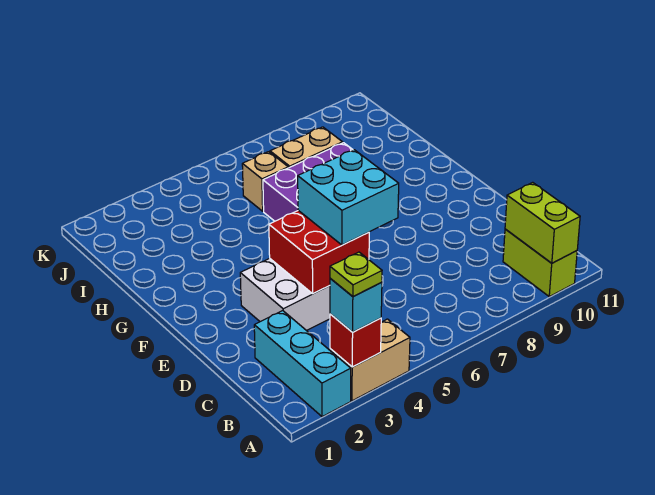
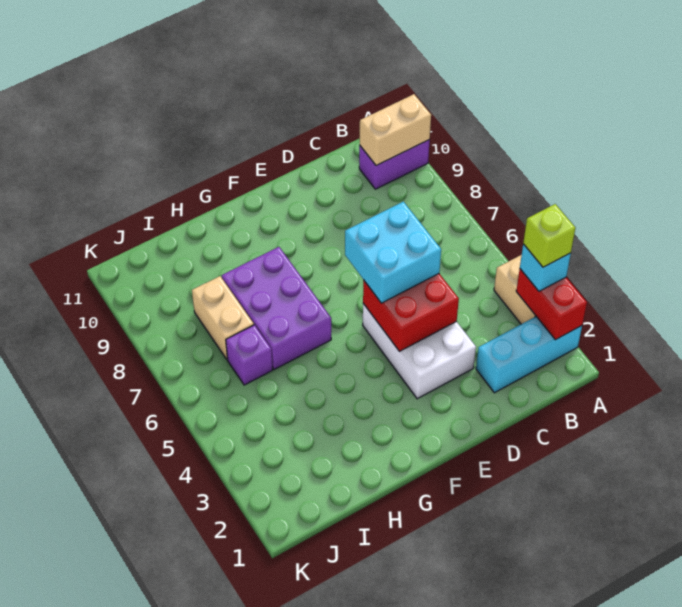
red brick A3 level 2 -> red brick A2:A3 level 2
lime plate A3 level 4 -> lime brick A3 level 4
lime brick A10:B10 level 1 -> purple brick A10:B10 level 1
lime brick A10:B10 level 2 -> tan brick A10:B10 level 2
tan brick I6 level 1 -> purple brick I6 level 1

